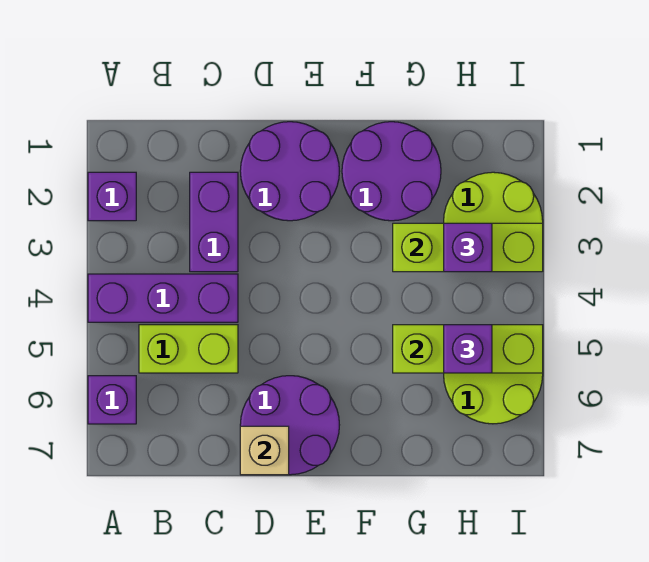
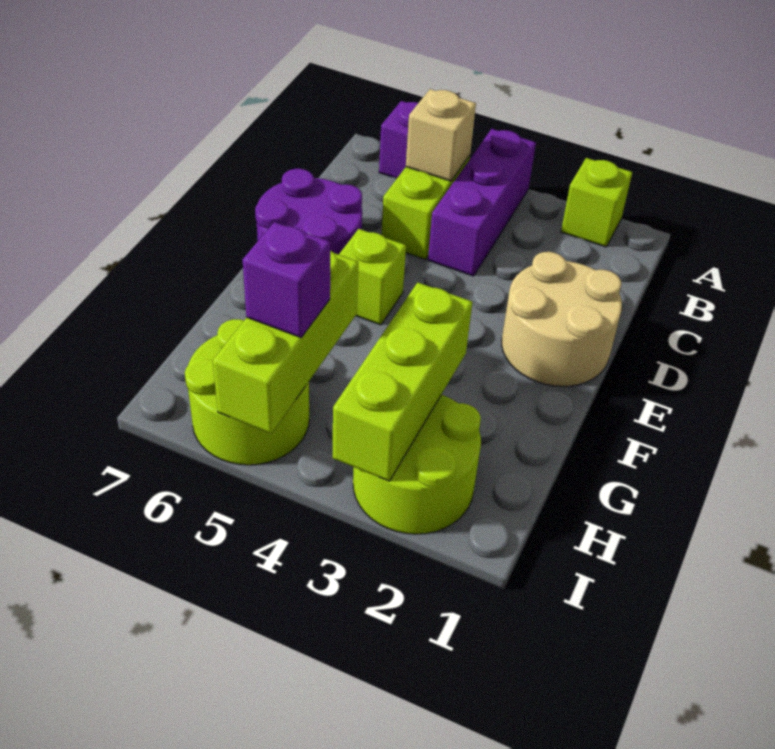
purple brick A2 level 1 -> lime brick A2 level 1
purple brick C2:C3 level 1 -> none
purple round brick D1:E2 level 1 -> tan round brick D1:E2 level 1
tan brick D7 level 2 -> tan brick B5 level 2
none -> lime brick E5 level 1
purple round brick F1:G2 level 1 -> none
purple brick H3 level 3 -> none

